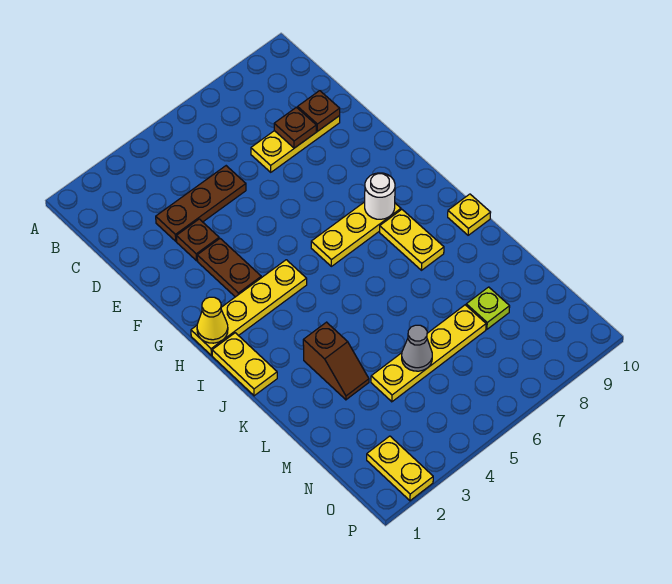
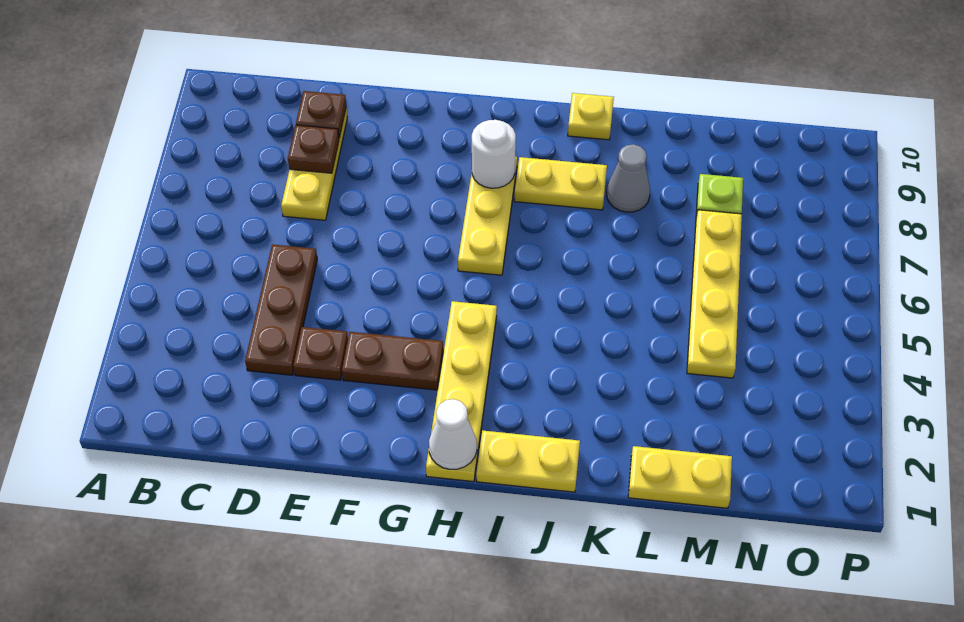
yellow cone H1 level 2 -> white cone H1 level 2
brown slope K3:L3 level 1 top K -> none
grey cone M5 level 2 -> grey cone K8 level 1
yellow plate O2:P2 level 1 -> yellow plate L1:M1 level 1

